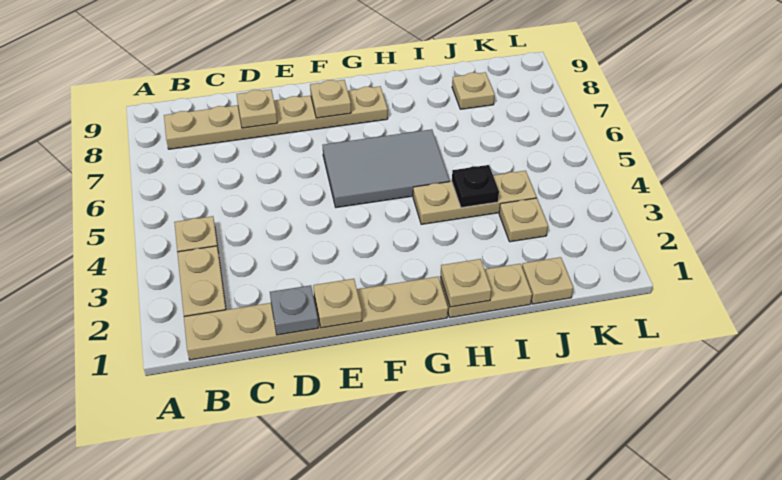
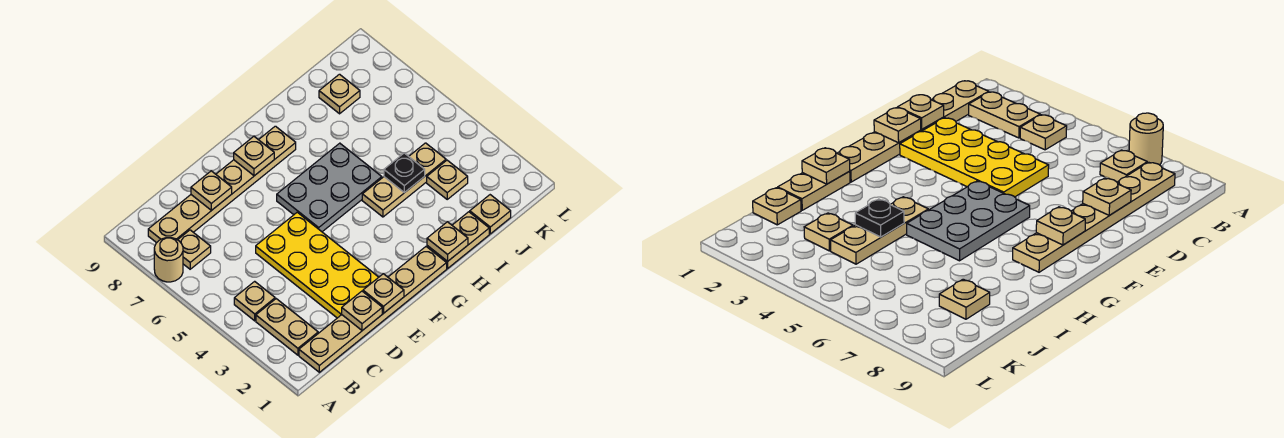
none -> tan round brick A7 level 1
none -> tan plate B7 level 1
grey plate D1 level 2 -> tan plate D1 level 2
none -> yellow plate D2:E5 level 1
grey tile F5:H6 level 1 -> grey plate F5:H6 level 1

